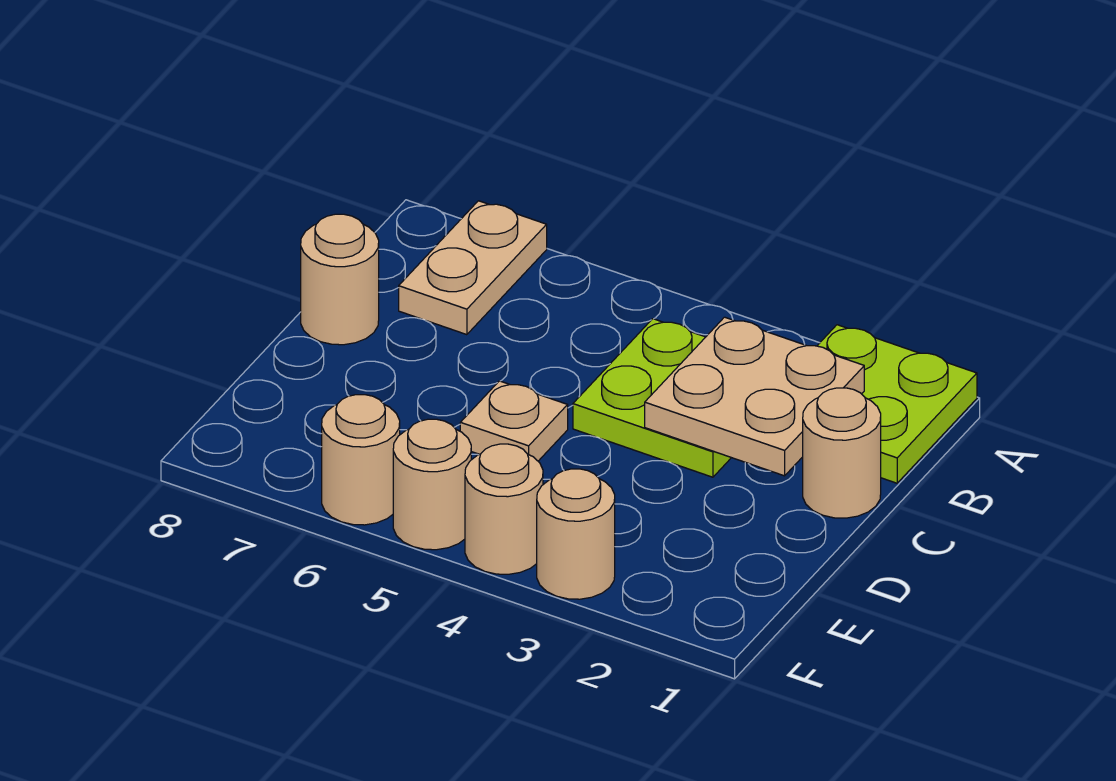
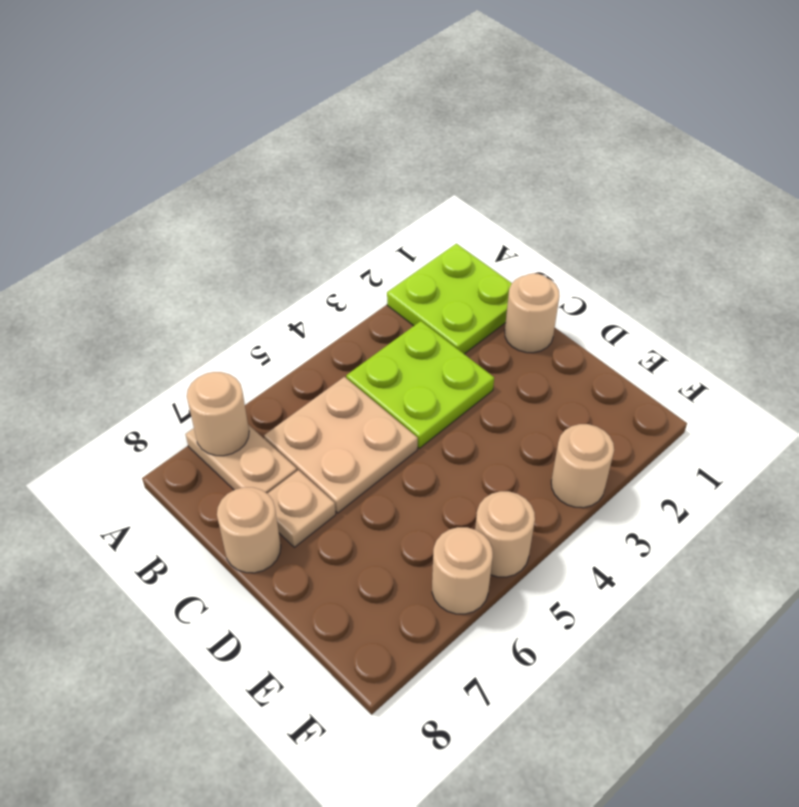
tan plate B2:C3 level 2 -> tan plate B5:C6 level 1
tan plate D5 level 1 -> tan plate C7 level 1
tan round brick F4 level 1 -> tan round brick A7 level 2

